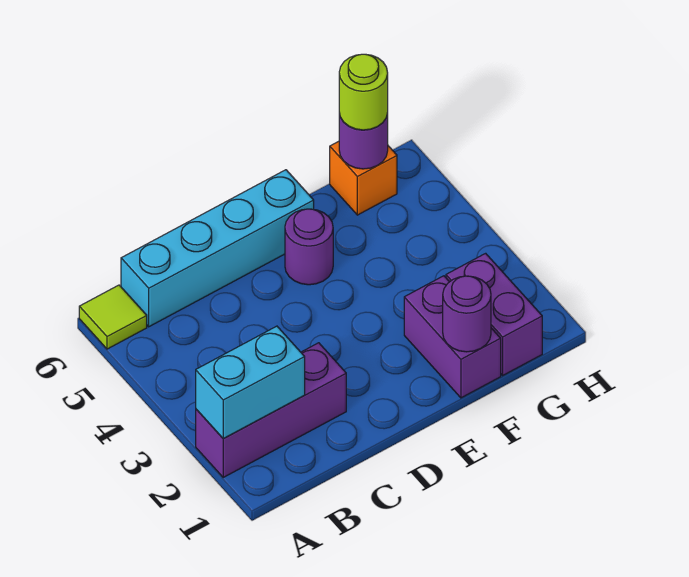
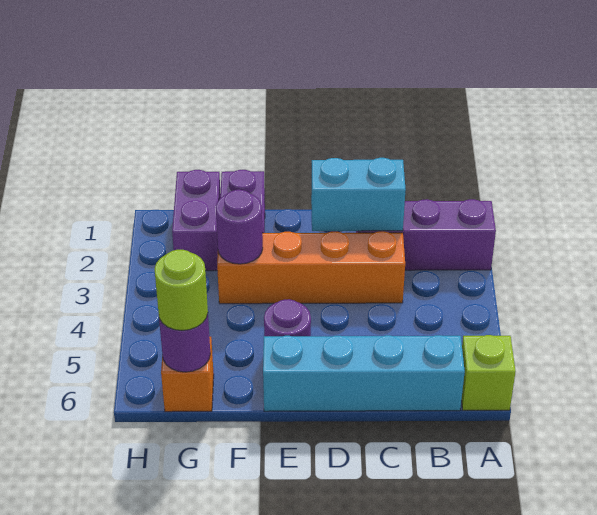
cyan brick A2:B2 level 2 -> cyan brick C2:D2 level 2
lime tile A6 level 1 -> lime brick A6 level 1
none -> orange brick C3:F3 level 1
purple round brick F1 level 2 -> purple round brick F3 level 2

